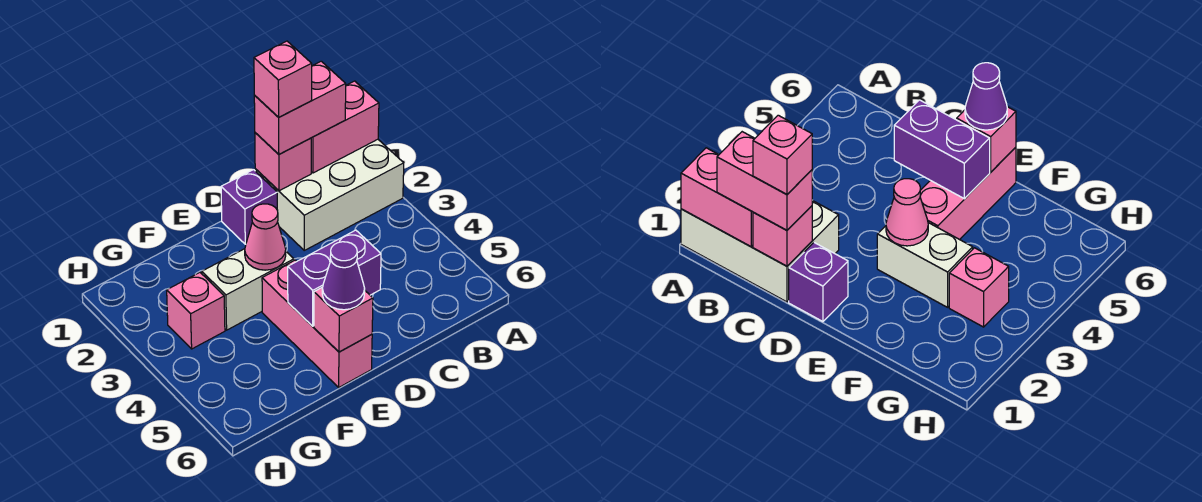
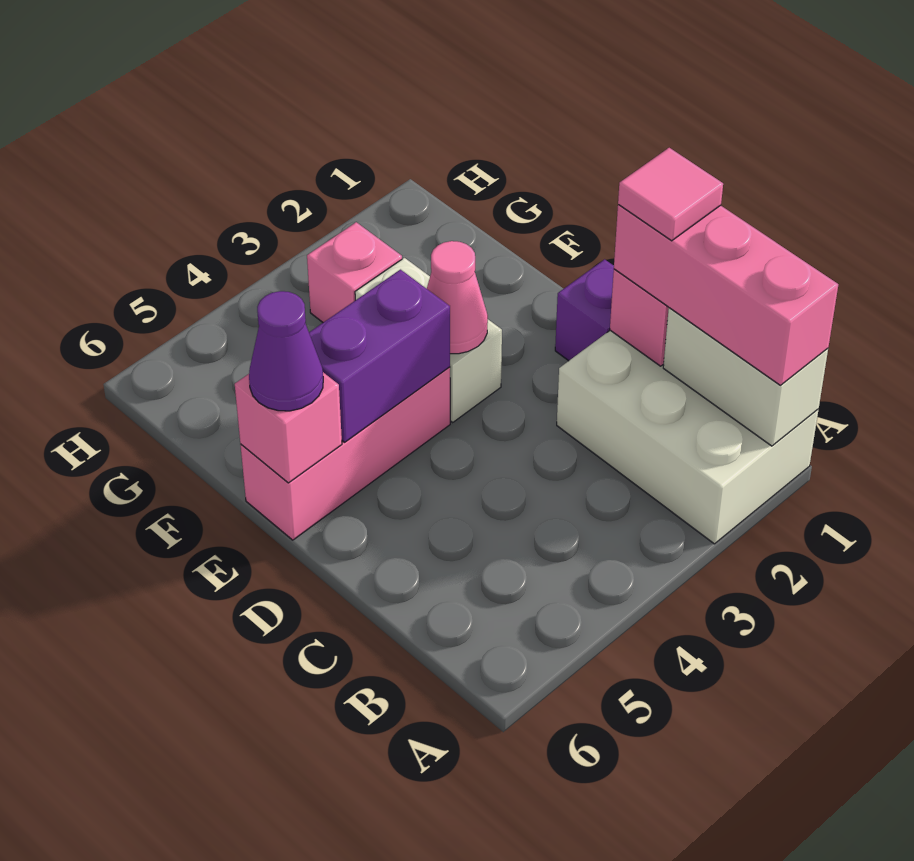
pink brick A1:B1 level 2 -> white brick A1:B1 level 2
pink brick B1:C1 level 3 -> pink brick A1:C1 level 3
pink brick C1 level 4 -> pink tile C1 level 4
purple brick D5:E5 level 2 -> purple brick E4:E5 level 2

